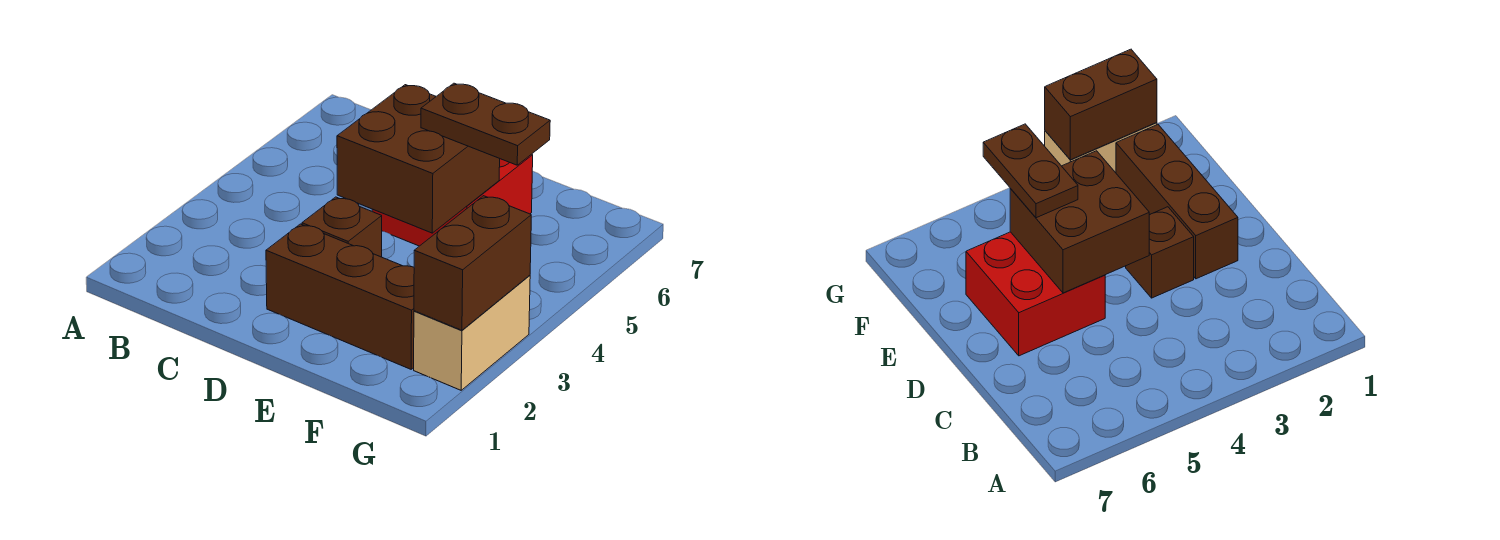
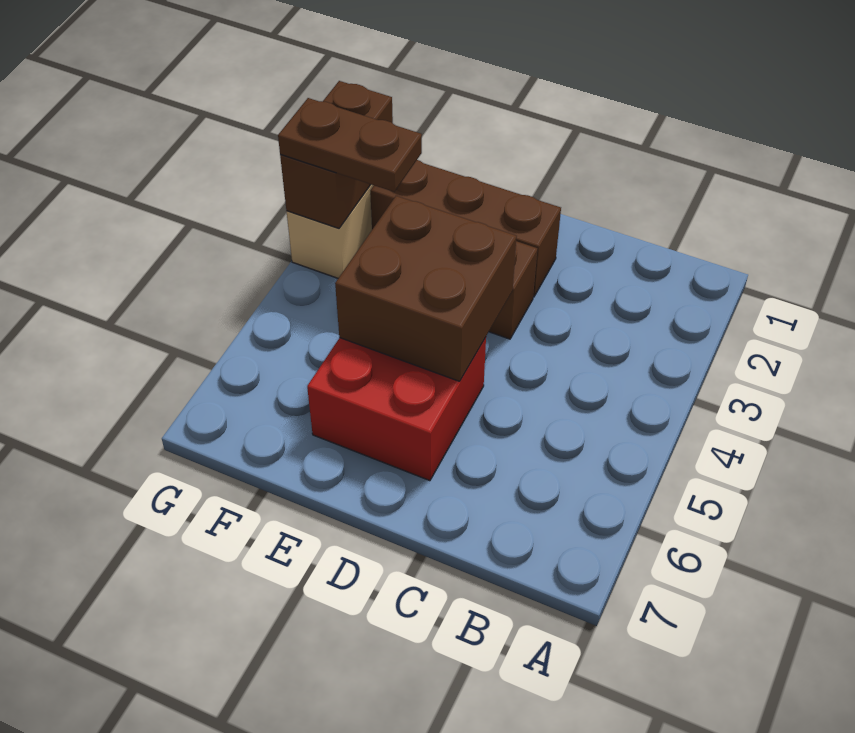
brown plate E5:F5 level 3 -> brown plate F3:G3 level 3

